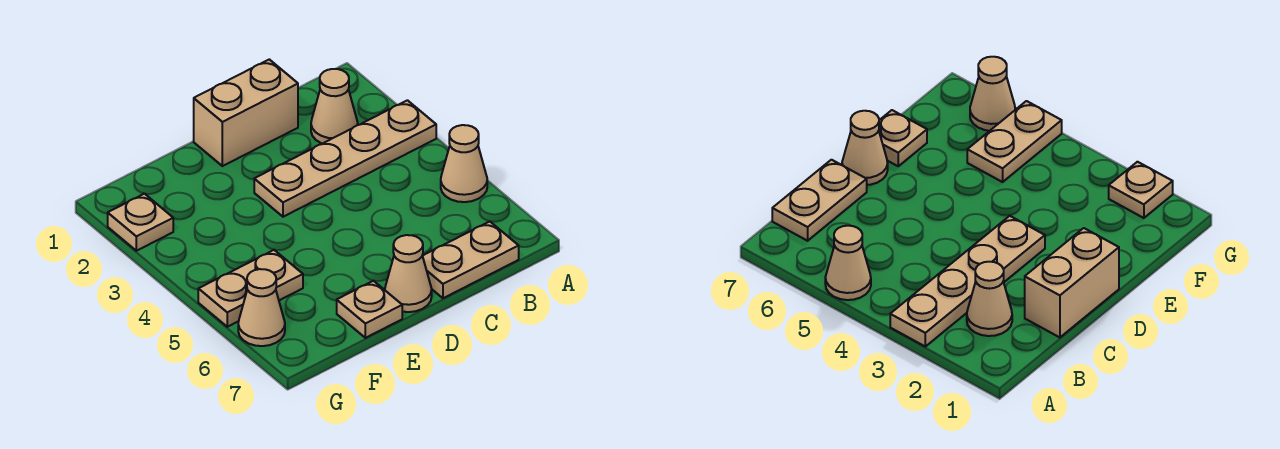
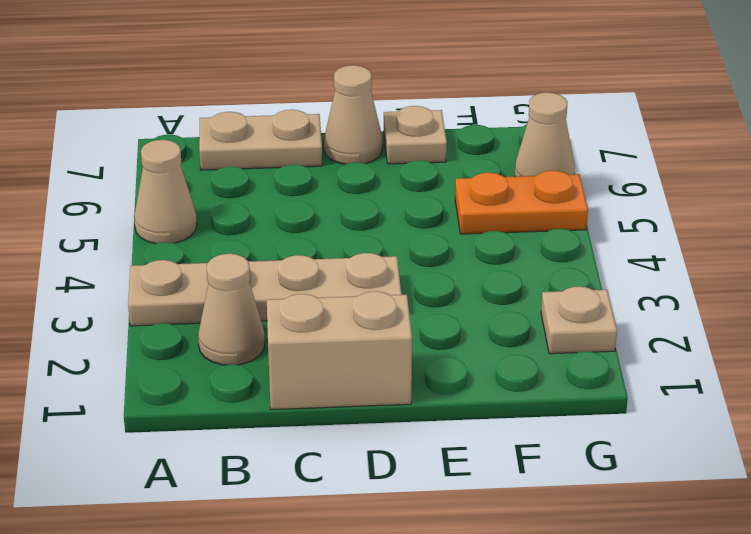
tan plate F5:G5 level 1 -> orange plate F5:G5 level 1

